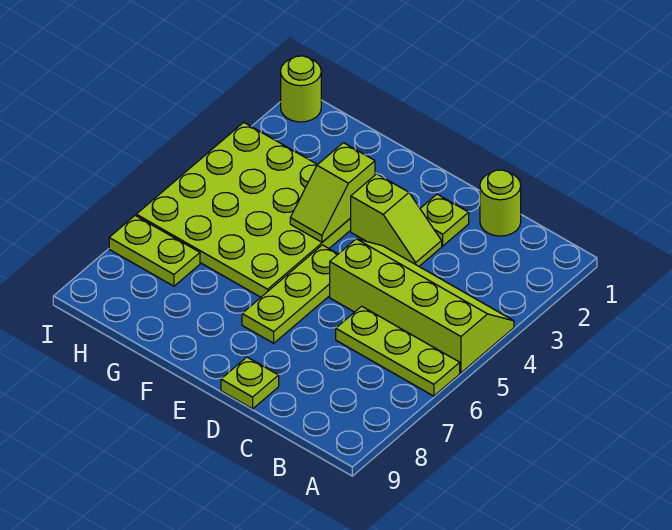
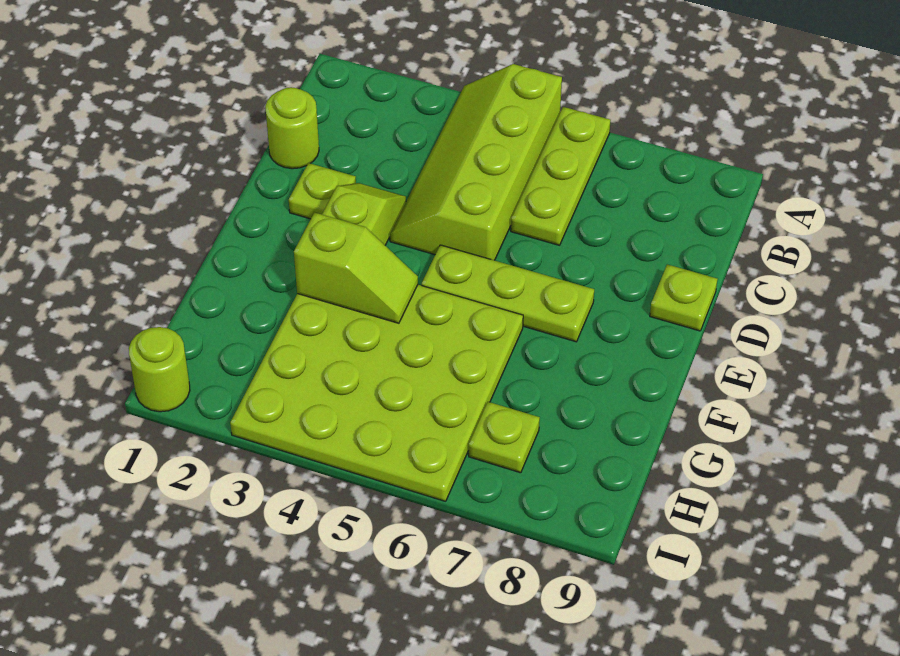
lime plate H7:I7 level 1 -> lime plate H7 level 1

